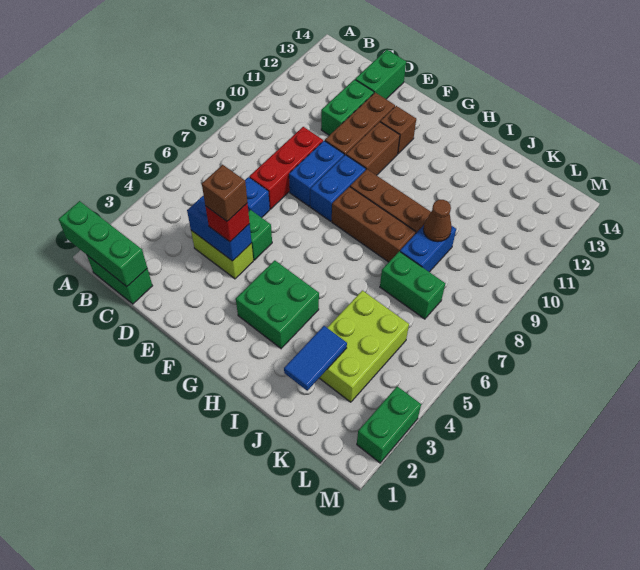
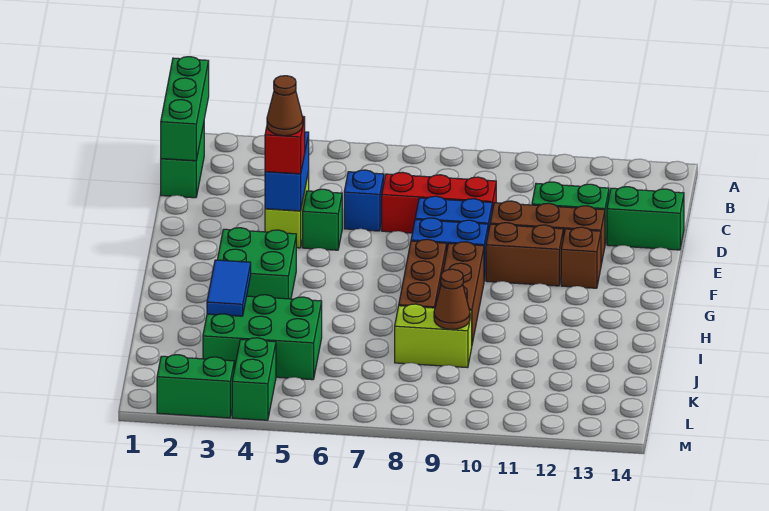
brown brick E4 level 4 -> brown cone E4 level 4
blue tile J2:J3 level 2 -> blue tile I3:J3 level 2
lime brick J3:K5 level 1 -> green brick J3:K5 level 1
green brick J7:K7 level 1 -> green brick L4:M4 level 1
blue brick J8:J9 level 1 -> lime brick J8:J9 level 1

